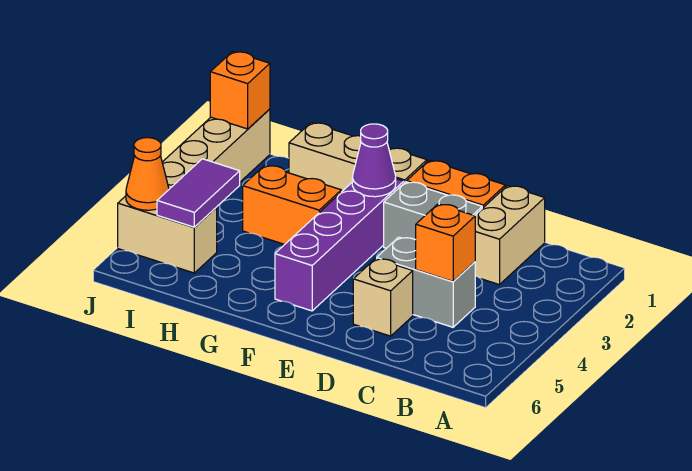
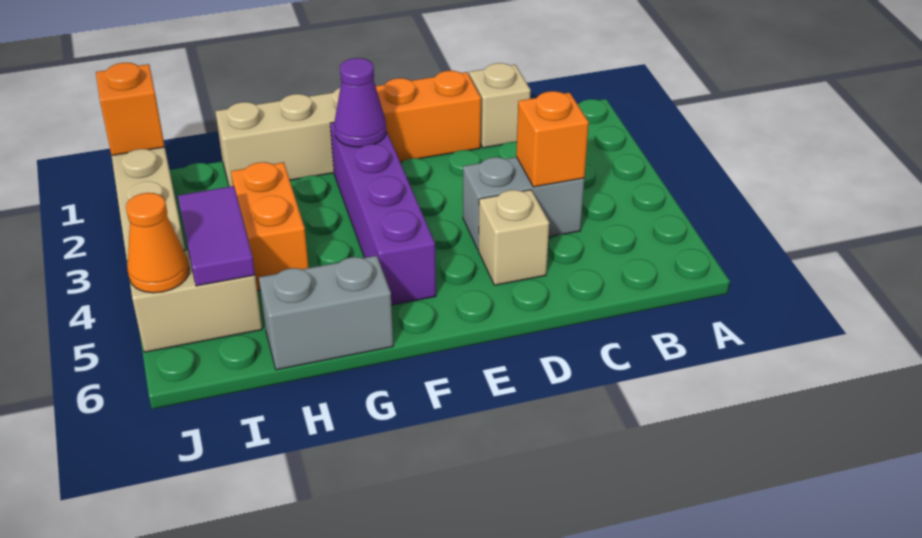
tan brick C1:C2 level 1 -> tan brick C1 level 1
grey brick D2:E2 level 1 -> grey brick G6:H6 level 1
orange brick G3:H3 level 1 -> orange brick H3:H4 level 1

